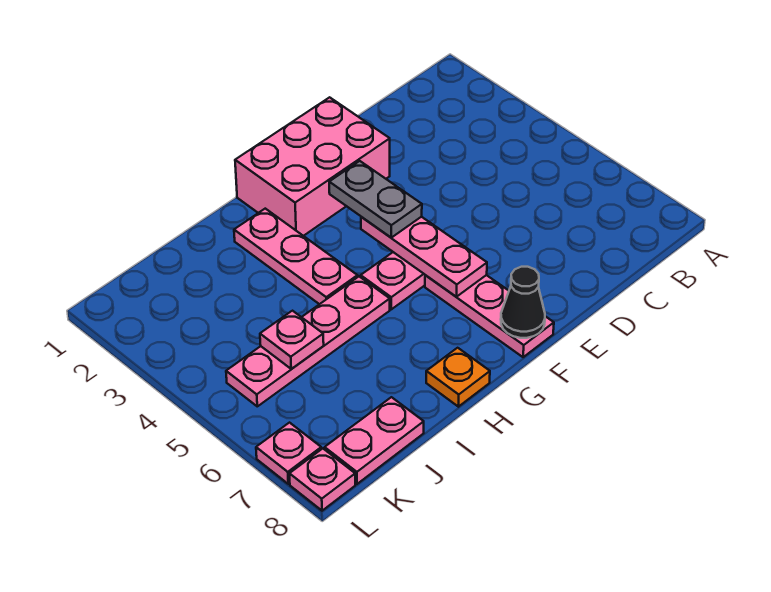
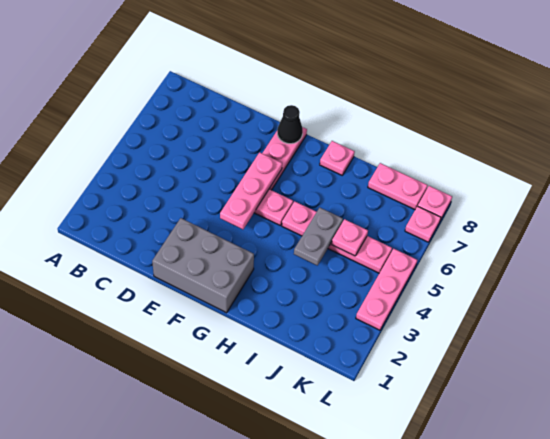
pink brick E1:G2 level 1 -> grey brick E1:G2 level 1
grey plate F3:F4 level 3 -> grey plate I4:I5 level 2
pink plate H2:H4 level 1 -> pink plate L3:L5 level 1
orange plate H8 level 1 -> pink plate H8 level 1

